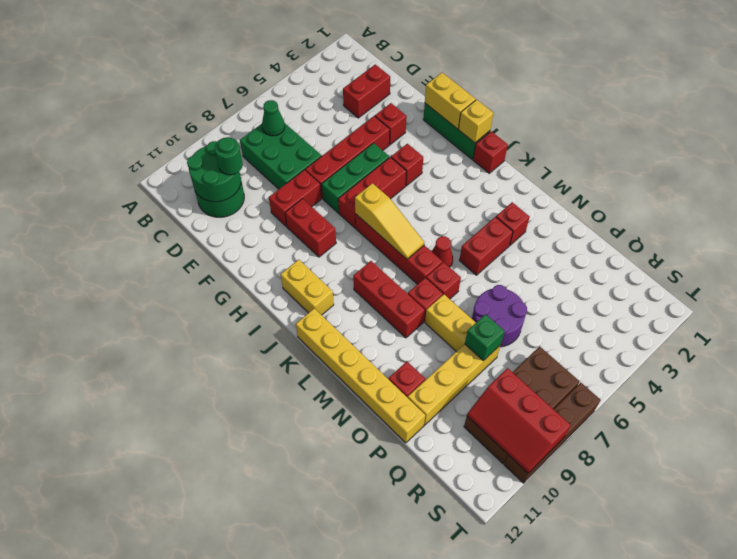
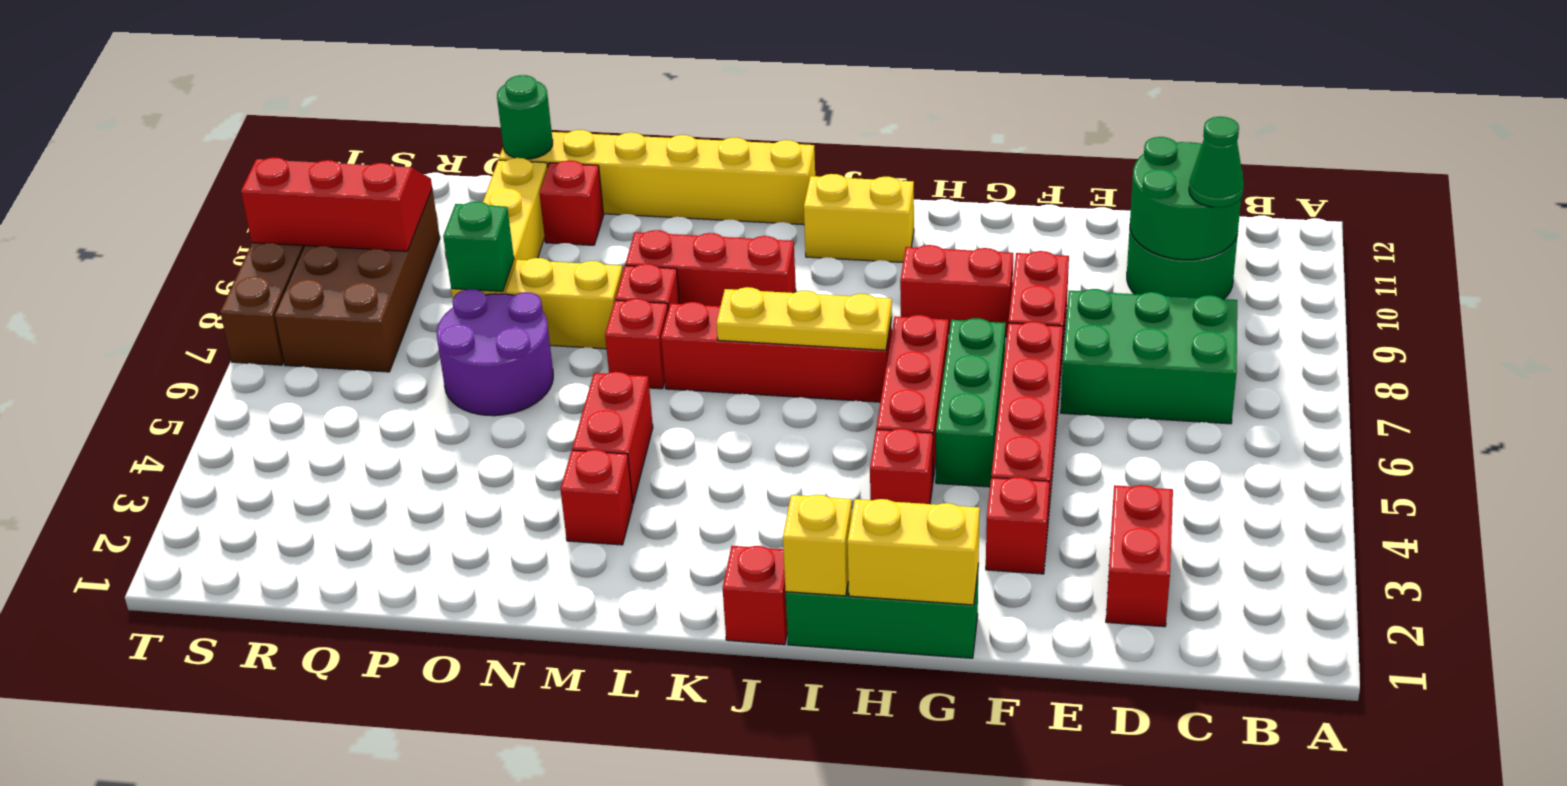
green cone C7 level 2 -> green cone C10 level 3
green round brick D10 level 3 -> green round brick P12 level 2
yellow slope I7:K7 level 2 top I -> yellow plate I7:K7 level 2
red cone L6 level 1 -> none

